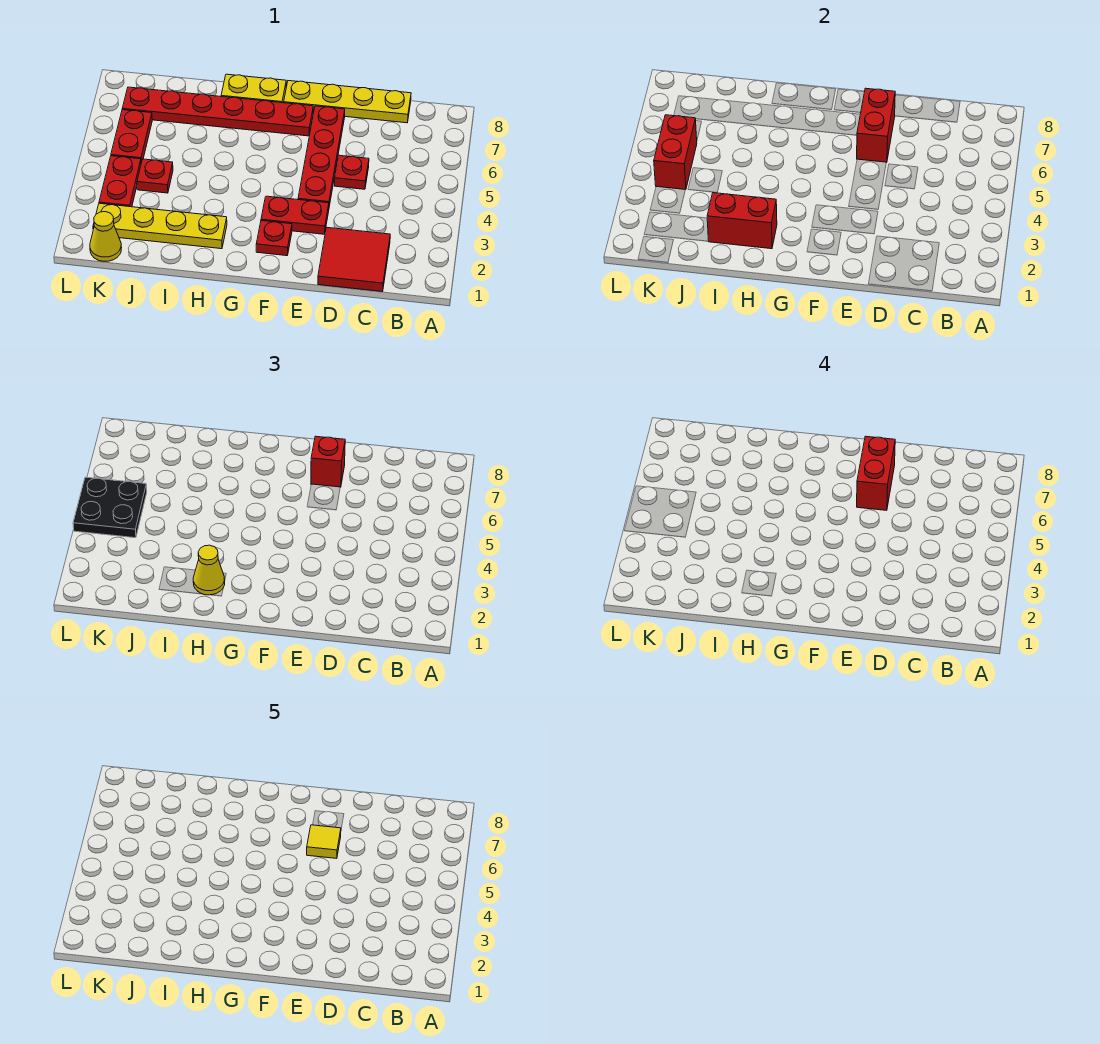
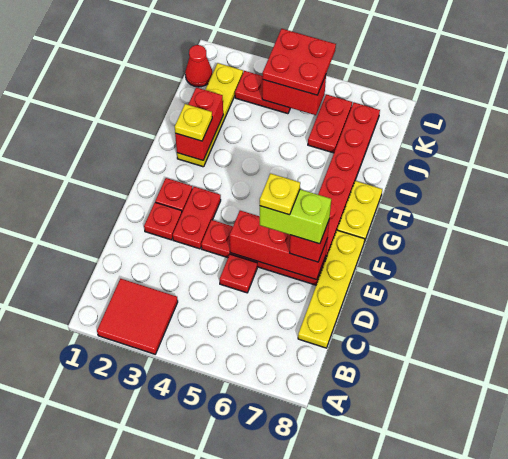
red tile C1:D2 level 1 -> red tile A2:B3 level 1
red brick E6:E7 level 2 -> red brick E5:E7 level 2
red brick E6:E7 level 4 -> lime brick E6:E7 level 4
yellow tile E6 level 5 -> yellow plate E6 level 5
yellow cone H2 level 3 -> yellow plate H2 level 3
red plate J4 level 1 -> red plate E2 level 1
yellow cone K1 level 1 -> red cone K1 level 1
black plate K4:L5 level 3 -> red plate K4:L5 level 3
red plate K5:K6 level 1 -> red plate J6:K6 level 1

